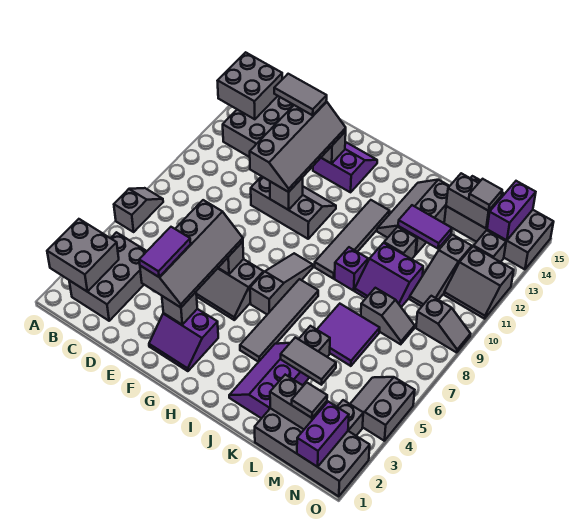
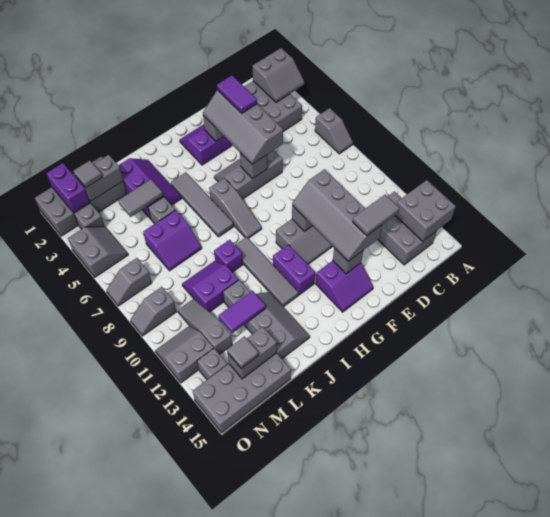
grey brick A2:B3 level 2 -> grey slope A2:B3 level 2 top 2
purple tile K6:L7 level 1 -> purple slope K6:L7 level 1 top 6
grey slope L8:M8 level 1 top L -> grey slope N7:O7 level 1 top N
purple brick N14:N15 level 2 -> purple brick H11:H12 level 1

